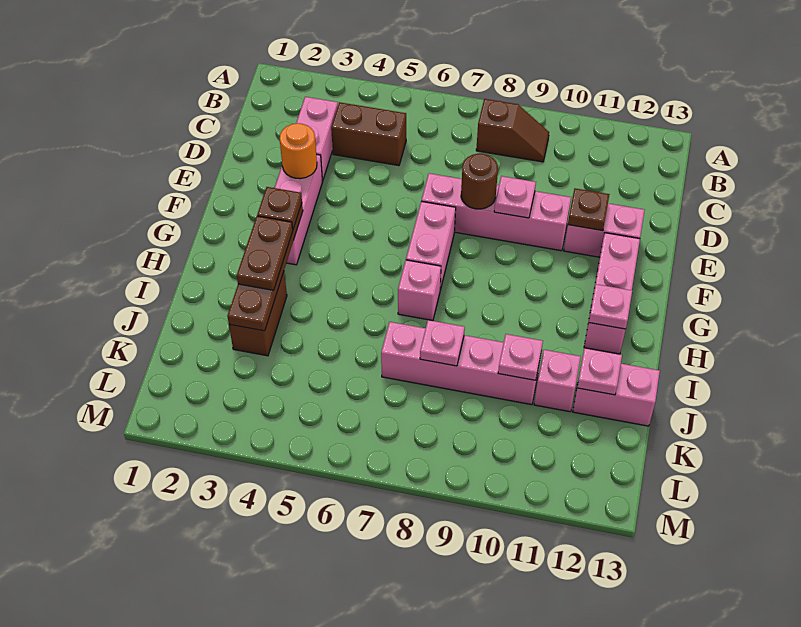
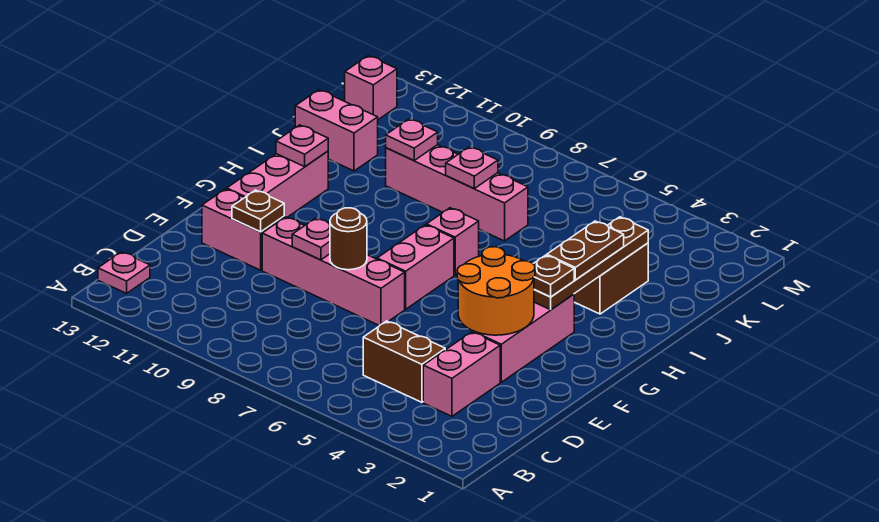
brown slope B8:B9 level 1 top 8 -> none
orange round brick E3 level 2 -> orange round brick E3:F4 level 2
pink brick J11 level 1 -> pink brick L13 level 1
pink plate J12 level 2 -> pink plate B13 level 1

